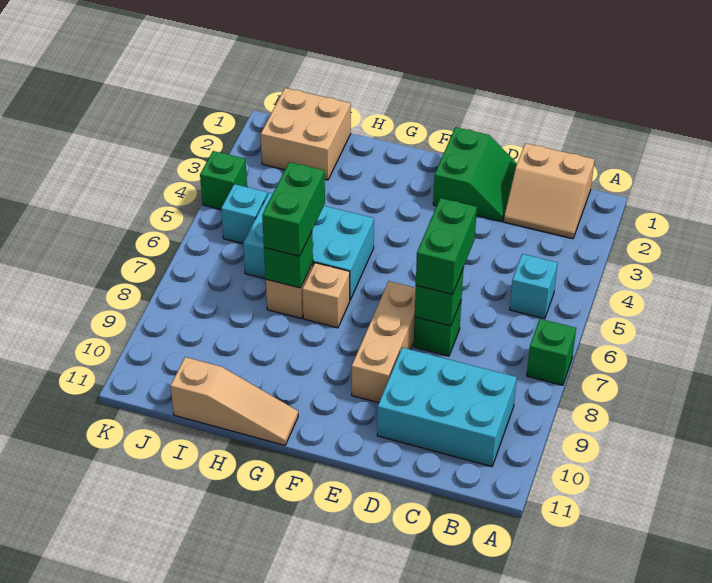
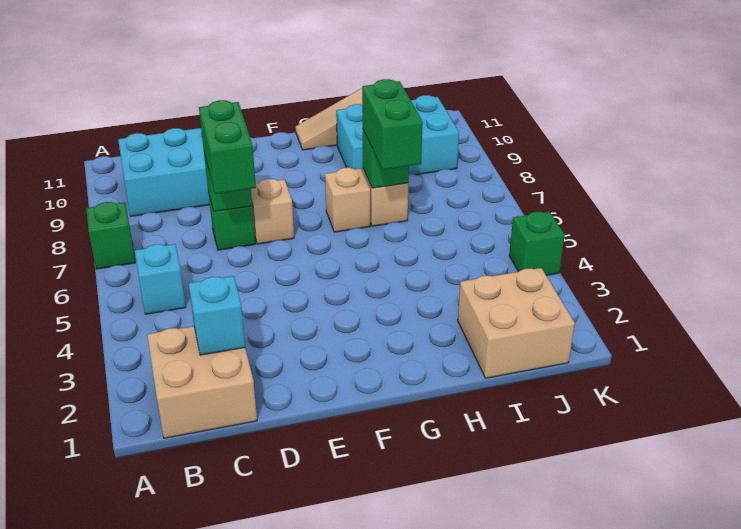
tan slope B1:C2 level 1 top 1 -> tan brick B1:C2 level 1
green slope D1:E2 level 1 top E -> none
tan brick E7:E9 level 1 -> tan brick E7 level 1
cyan brick G5:I6 level 1 -> cyan brick H9:J10 level 1
cyan brick J5 level 1 -> cyan brick C2 level 2

